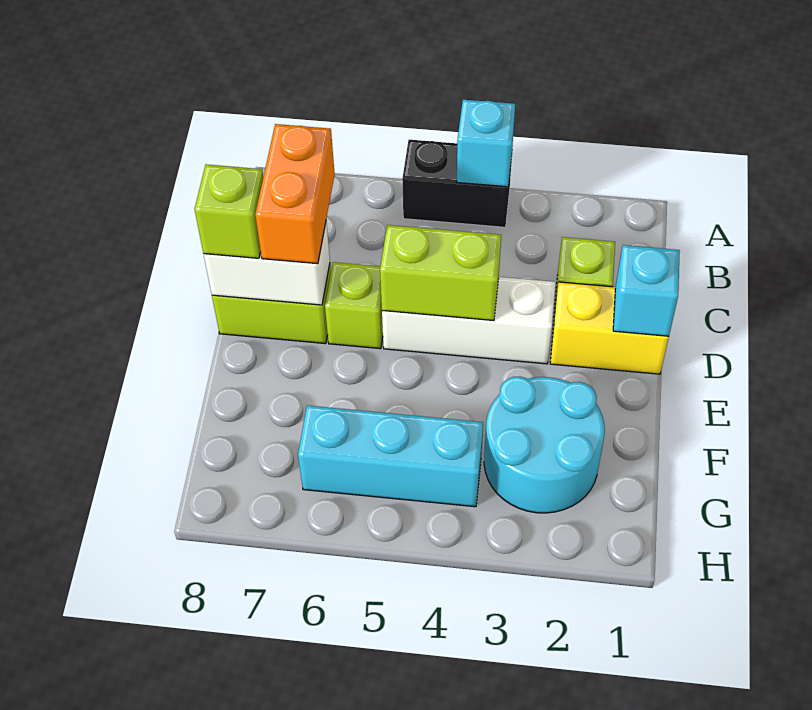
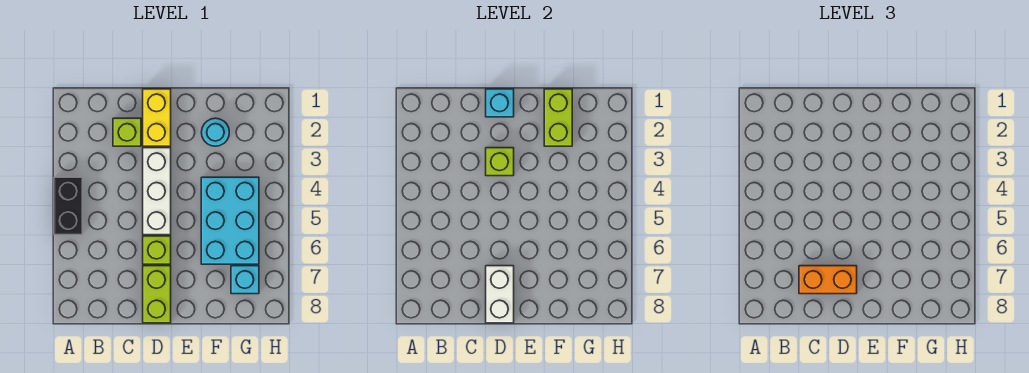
cyan brick A4 level 2 -> cyan brick G7 level 1
lime brick D4:D5 level 2 -> lime brick F1:F2 level 2
lime brick D8 level 3 -> lime brick D3 level 2
cyan round brick F2:G3 level 1 -> cyan round brick F2 level 1
cyan brick G4:G6 level 1 -> cyan brick F4:G6 level 1

